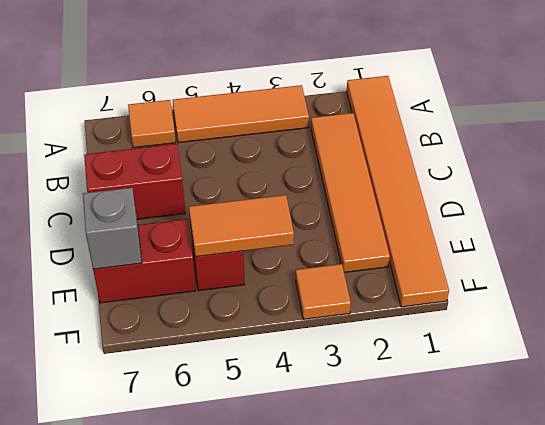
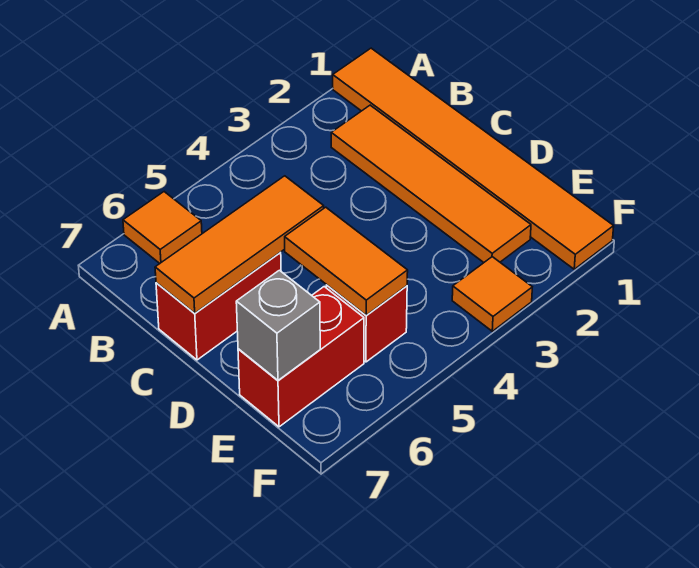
orange tile A3:A5 level 1 -> orange tile C5:C7 level 2
orange tile E4:E5 level 2 -> orange tile D5:E5 level 2

